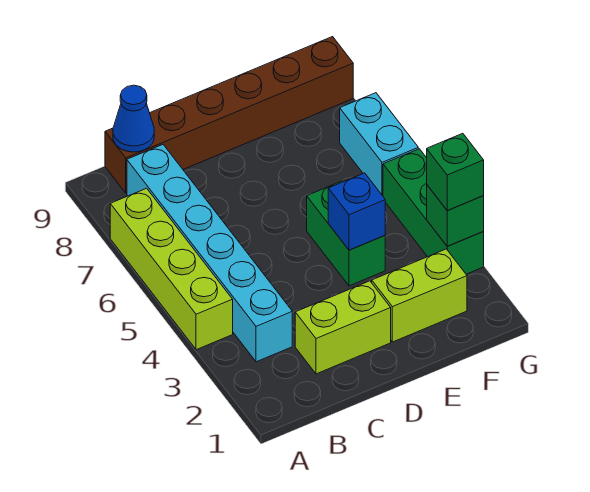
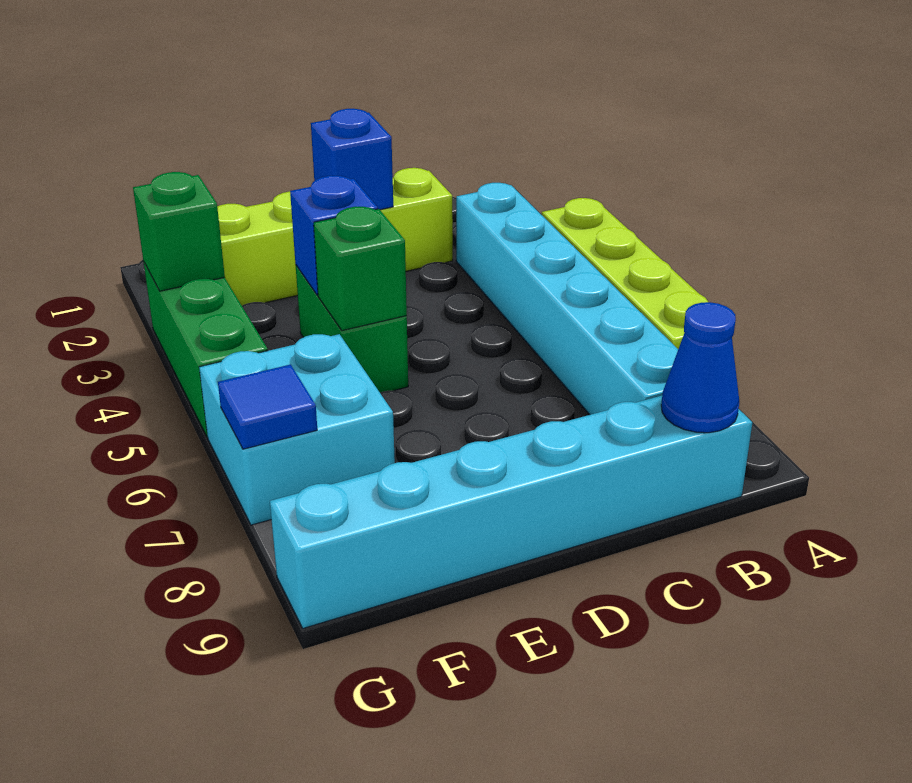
brown brick B9:G9 level 1 -> cyan brick B9:G9 level 1
none -> blue brick D2 level 2
green brick G3 level 3 -> green brick E5 level 2
cyan brick G6:G7 level 1 -> cyan brick F6:G7 level 1
none -> blue tile G7 level 2

